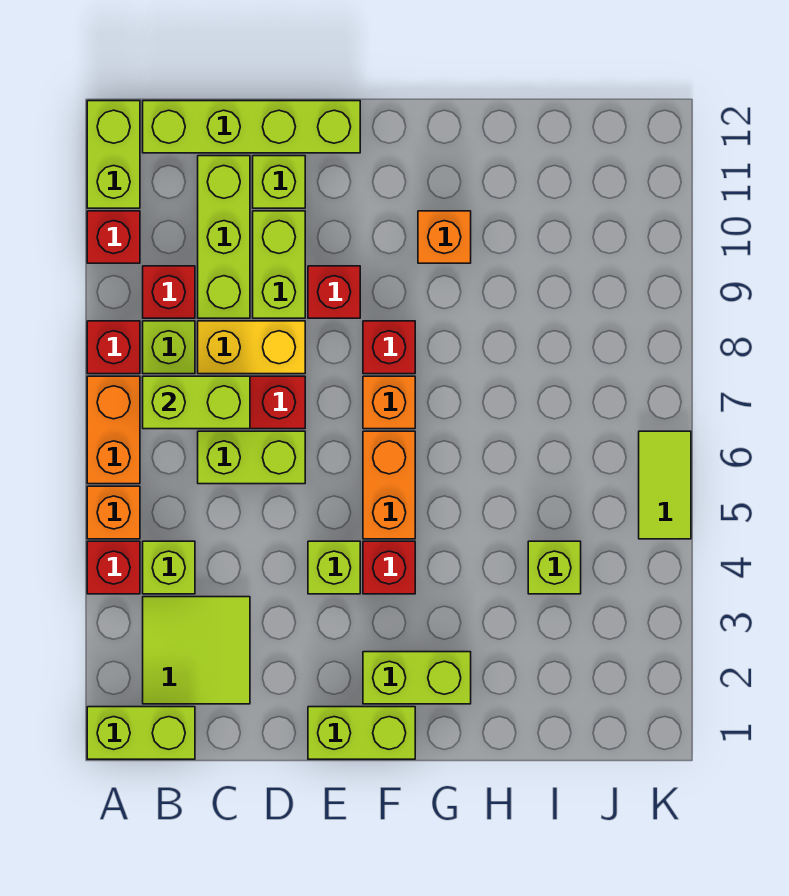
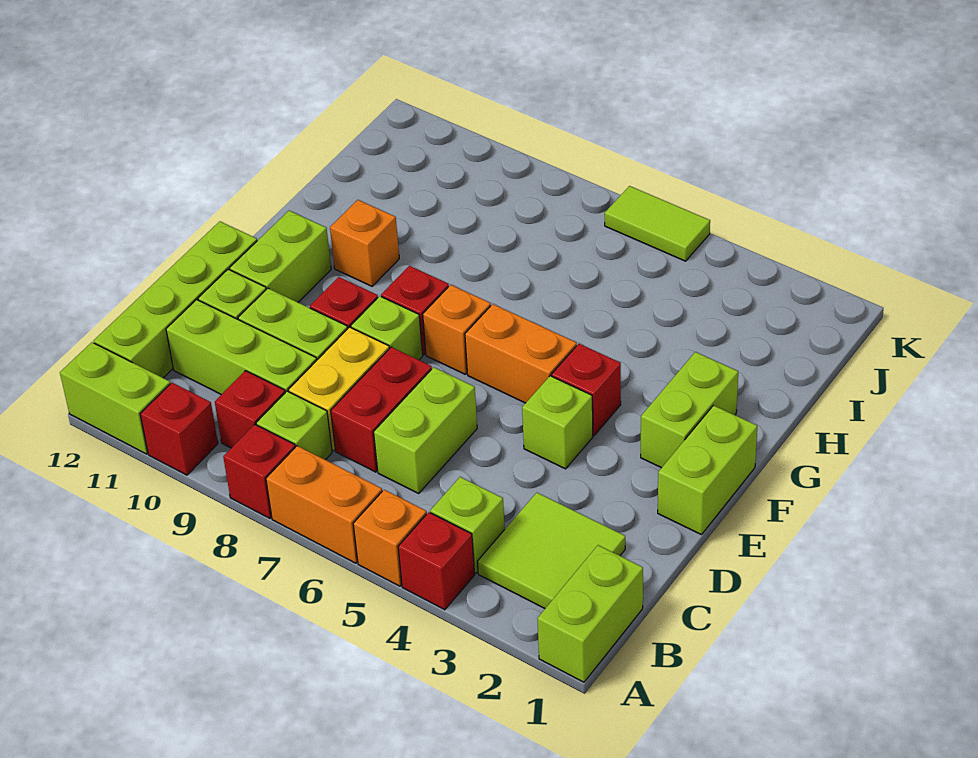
lime brick B7:C7 level 2 -> lime brick E11:F11 level 1
lime brick I4 level 1 -> lime brick E8 level 1

